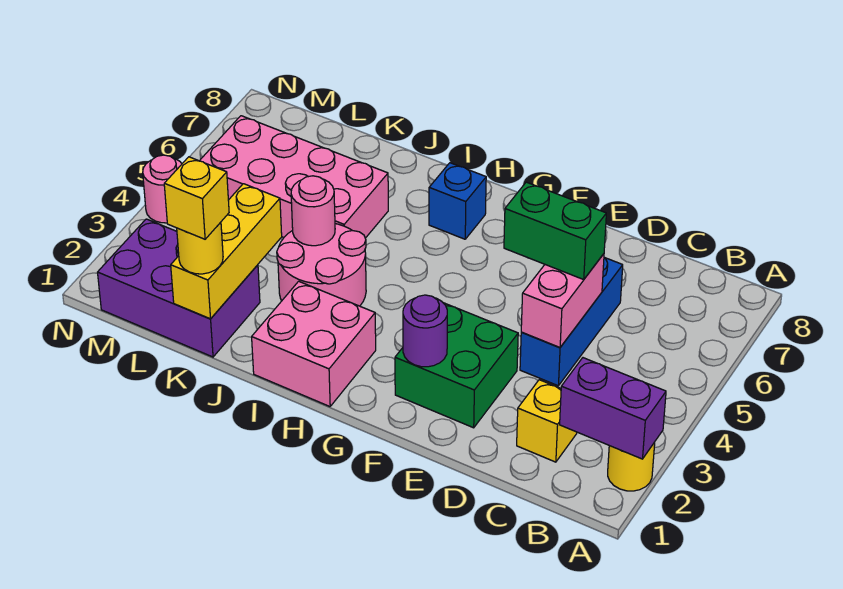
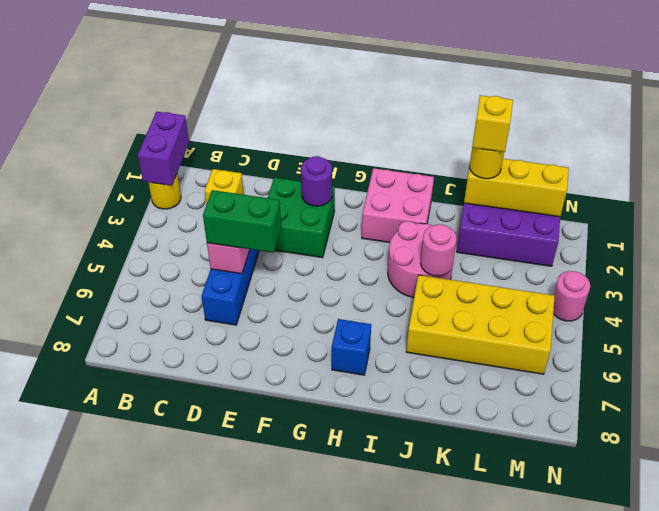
purple brick A2:B2 level 2 -> purple brick A1:A2 level 2
pink brick J5:M6 level 1 -> yellow brick J5:M6 level 1
yellow brick K1:K3 level 2 -> yellow brick K1:M1 level 2

